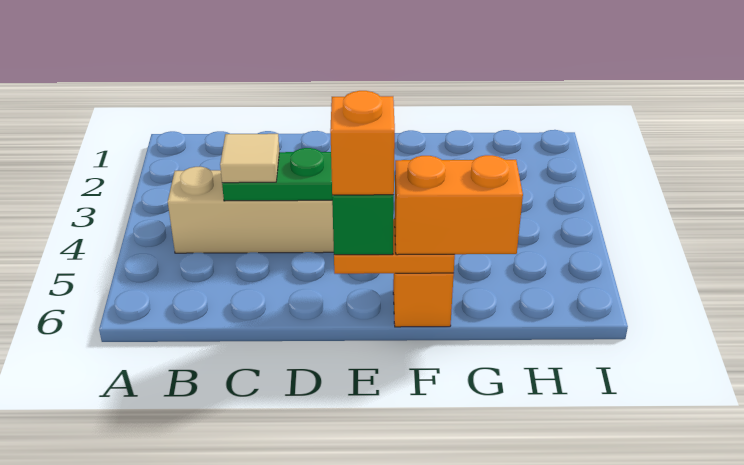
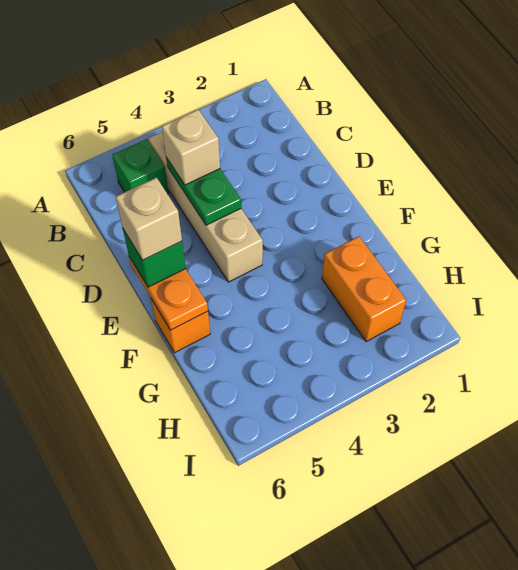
none -> green brick B5 level 1
tan tile C4 level 3 -> tan brick C4 level 3
orange brick E6 level 4 -> tan brick E6 level 4
orange brick F6:G6 level 3 -> orange brick G2:H2 level 1

